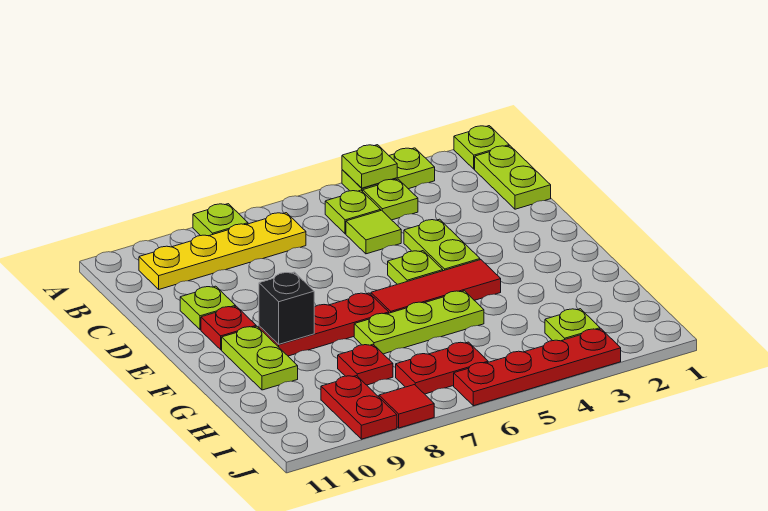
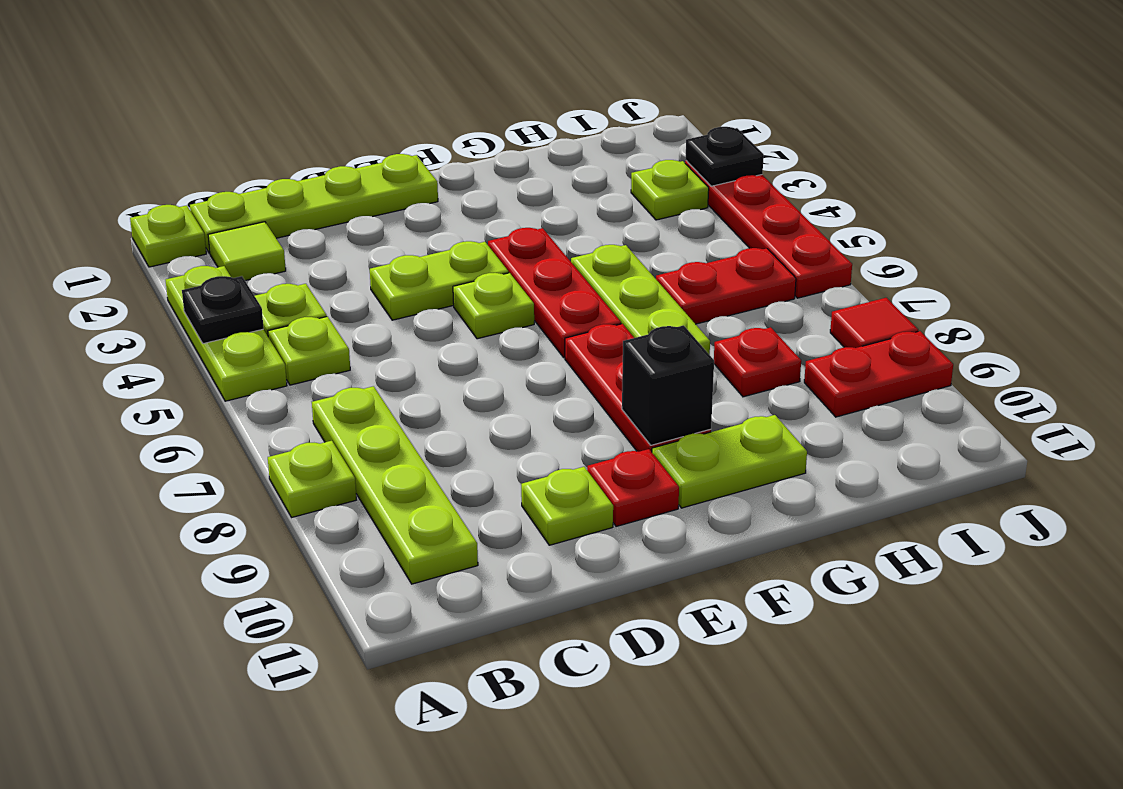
lime plate A3:A4 level 1 -> lime plate A3:A5 level 1
lime plate A4 level 2 -> black plate A4 level 2
lime plate B1:C1 level 1 -> lime plate B1:E1 level 1
yellow plate B7:B10 level 1 -> lime plate B7:B10 level 1
lime tile C5 level 1 -> lime tile B2 level 1
red tile F4:F6 level 1 -> red plate F4:F6 level 1
red plate I6:I7 level 1 -> red plate H6:I6 level 1
none -> black plate J3 level 2

